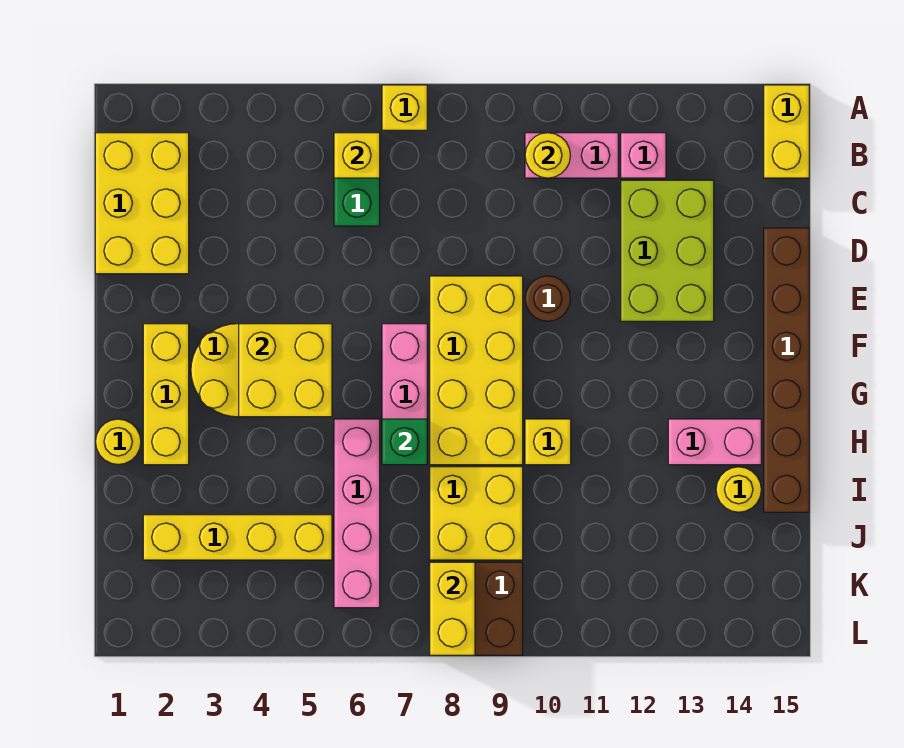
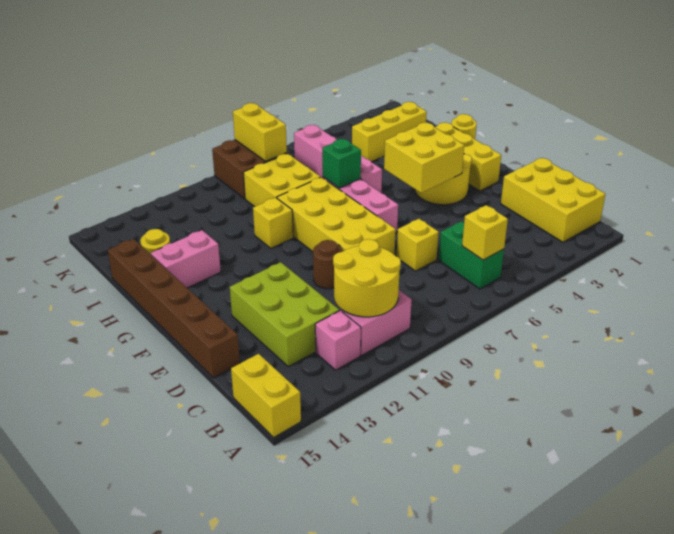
yellow brick A7 level 1 -> yellow brick D7 level 1
yellow round brick B10 level 2 -> yellow round brick B10:C11 level 2
yellow brick J2:J5 level 1 -> yellow brick J2:J4 level 1

